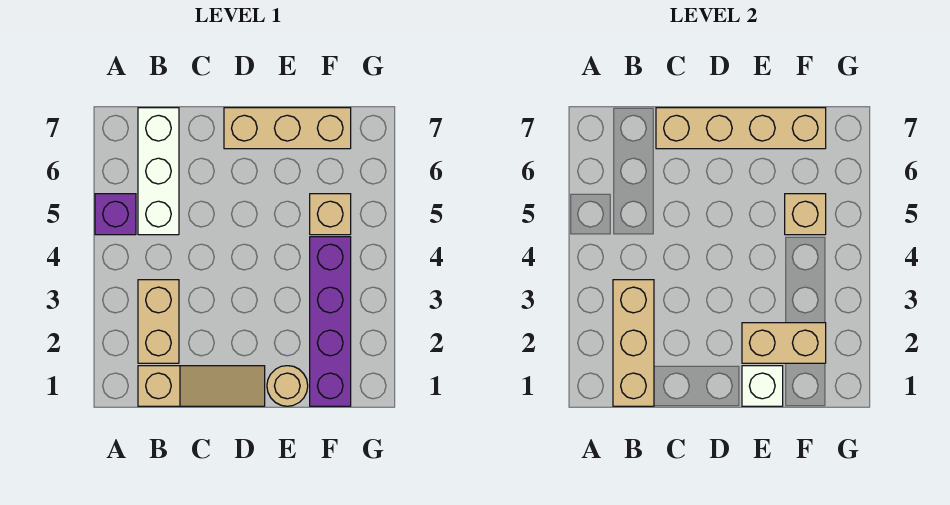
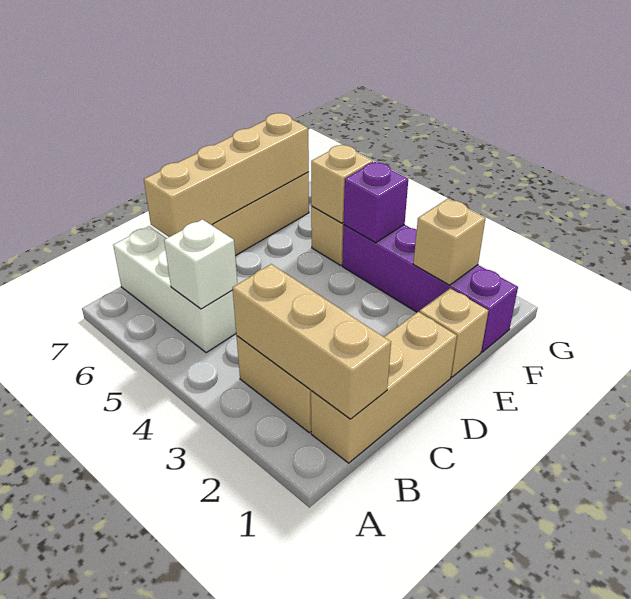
purple brick A5 level 1 -> purple brick F4 level 2
tan slope B1:D1 level 1 top B -> tan brick B1:D1 level 1
tan round brick E1 level 1 -> tan brick E1 level 1
white brick E1 level 2 -> white brick B5 level 2
tan brick E2:F2 level 2 -> tan brick F2 level 2

